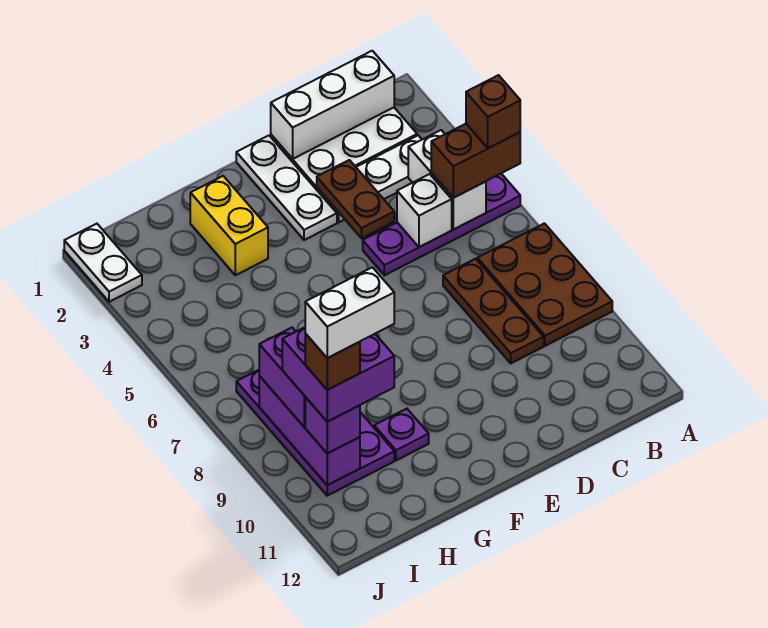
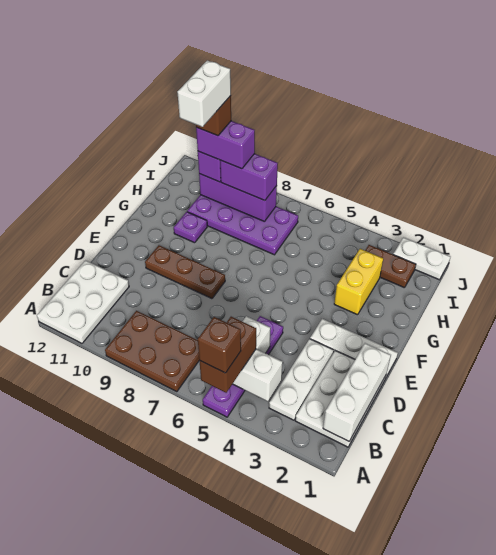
none -> white plate A11:C12 level 1
brown plate C7:C9 level 1 -> brown plate E8:E10 level 1
brown plate D3:D4 level 2 -> brown plate I2:I3 level 1
yellow brick G2:G3 level 1 -> yellow brick G3:H3 level 1
purple brick H9:I10 level 4 -> purple brick I9:I10 level 4

